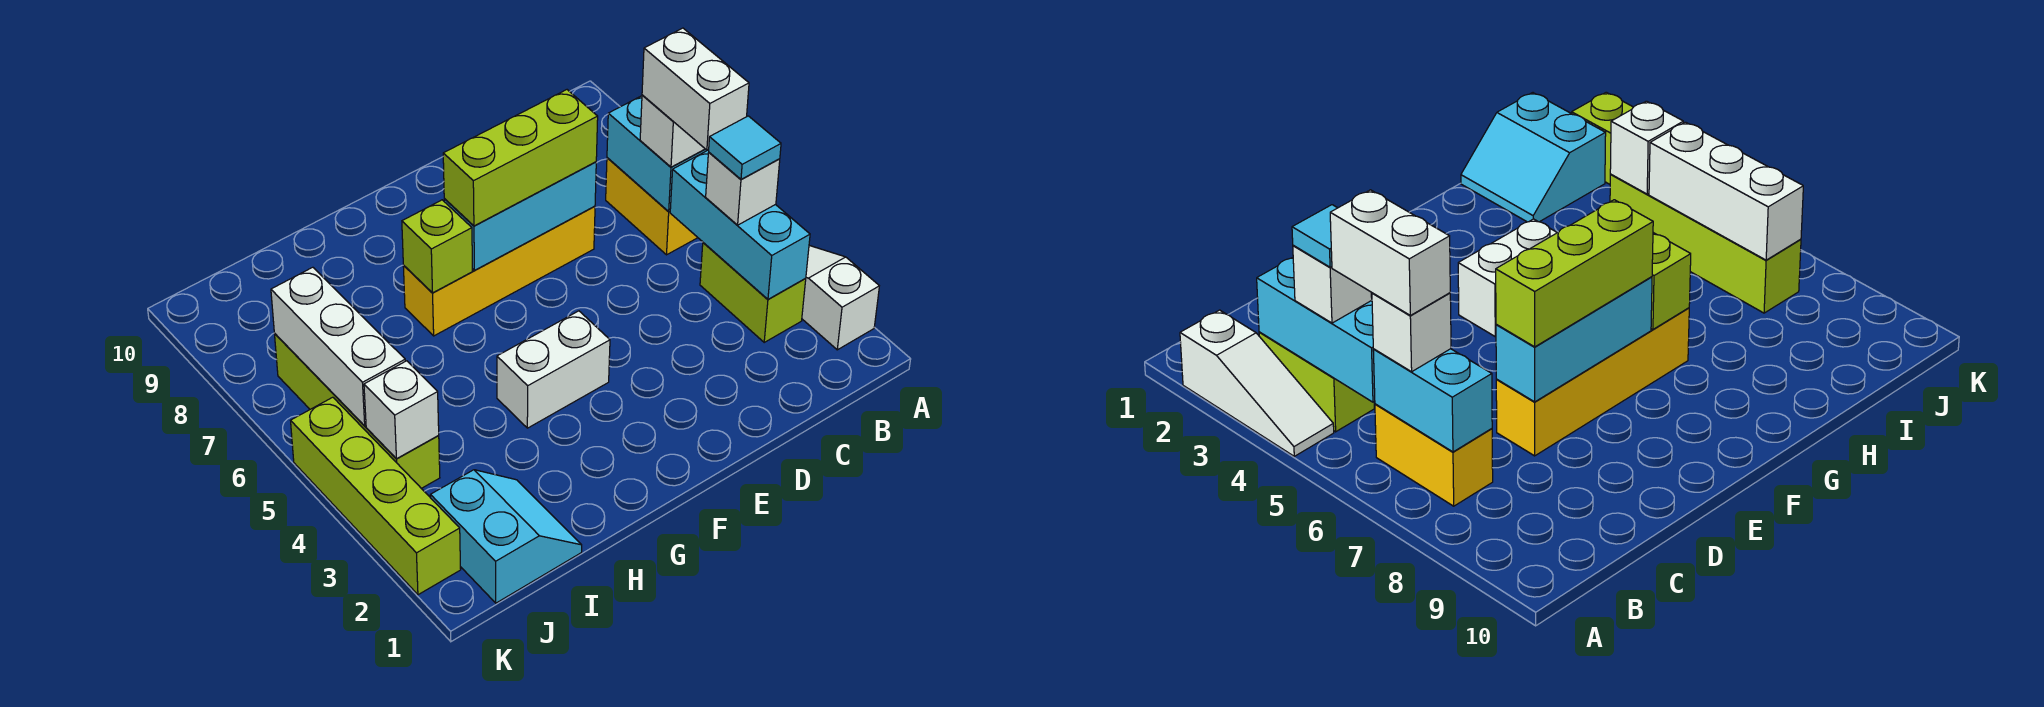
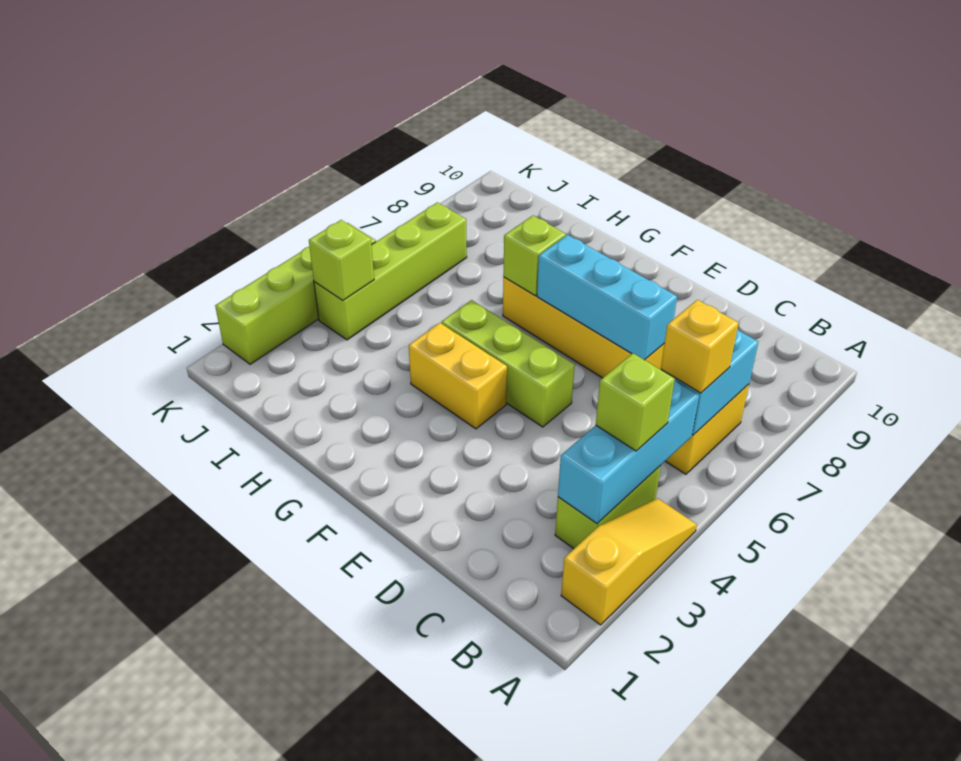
white slope A2:A4 level 1 top 2 -> yellow slope A2:A4 level 1 top 2
white brick B4 level 3 -> lime brick B4 level 3
cyan tile B4 level 4 -> none
white brick B5:B6 level 4 -> none
white brick B6 level 3 -> yellow brick B6 level 3
lime brick D7:F7 level 3 -> lime brick E5:G5 level 1
white brick F4:G4 level 1 -> yellow brick F4:G4 level 1
cyan slope I1:J2 level 1 top J -> none
white brick J4 level 2 -> lime brick J4 level 2
white brick J5:J7 level 2 -> none

